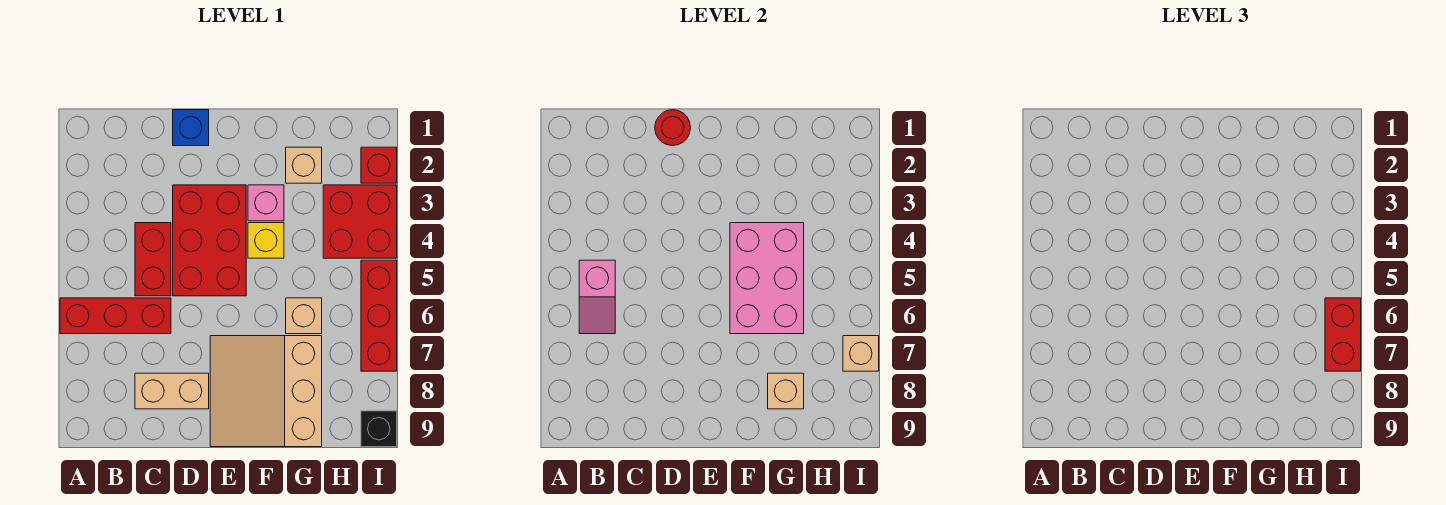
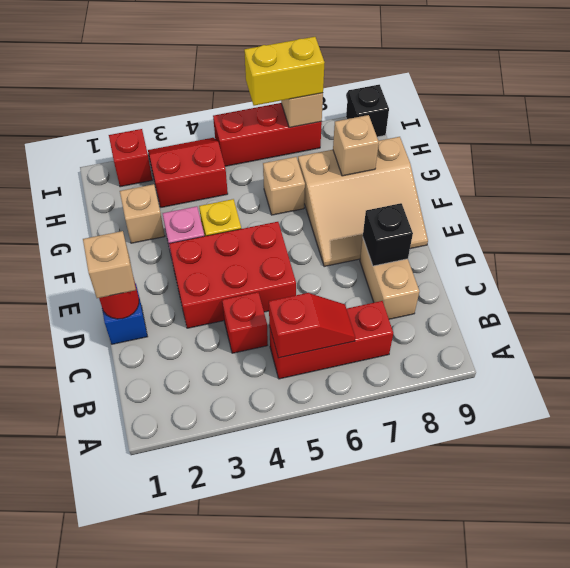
red brick A6:C6 level 1 -> red brick B5:B7 level 1
pink slope B5:B6 level 2 top 5 -> red slope B5:B6 level 2 top 5
red brick C4:C5 level 1 -> red brick C4 level 1
none -> tan brick D1 level 3
none -> black brick D8 level 2
pink brick F4:G6 level 2 -> none
red brick H3:I4 level 1 -> red slope H3:I4 level 1 top H
red brick I6:I7 level 3 -> yellow brick I6:I7 level 3

